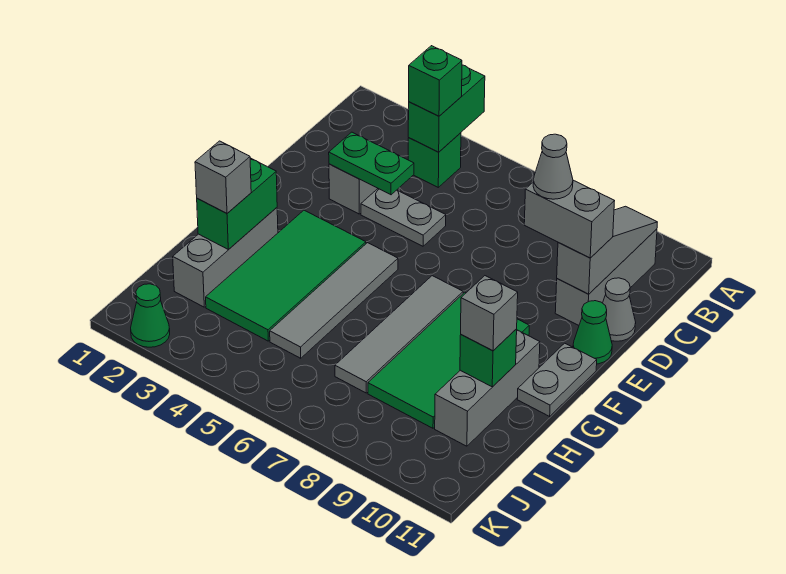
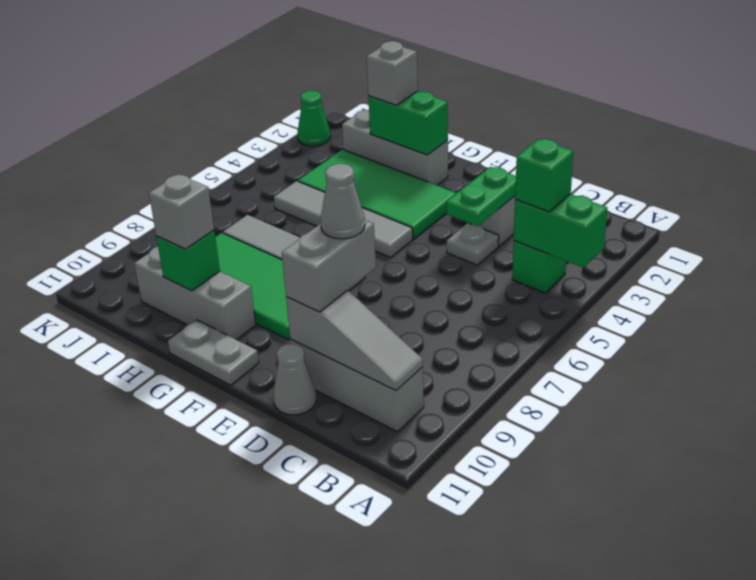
grey plate D4:D5 level 1 -> grey plate D4 level 1
green cone E11 level 1 -> none

